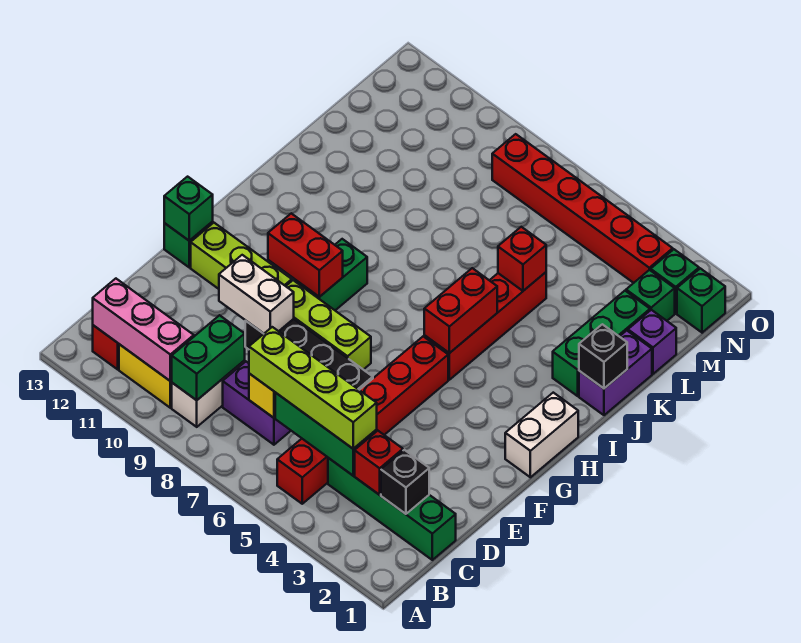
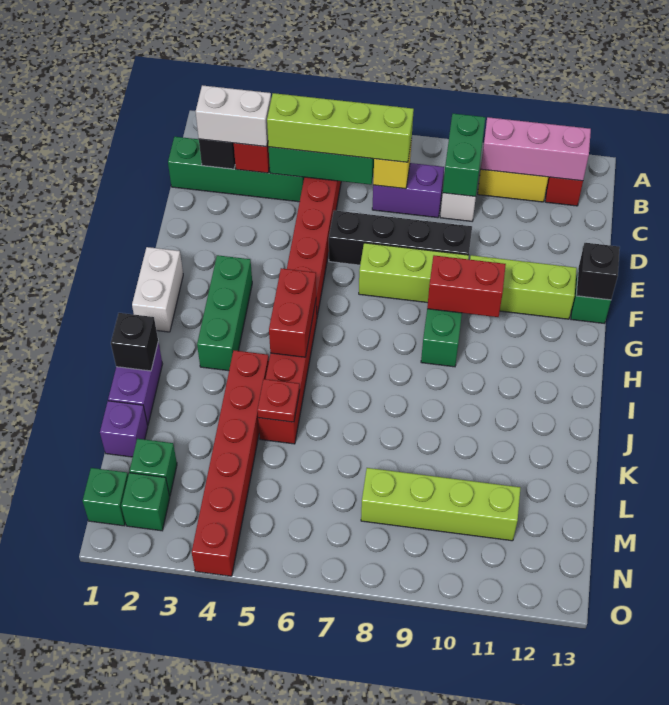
white brick E9:E10 level 2 -> white brick C2:C3 level 3
green brick F13 level 2 -> black brick F13 level 2
green brick J2:L2 level 1 -> green brick G3:I3 level 1
red brick K5 level 2 -> red plate K5 level 2
none -> lime brick M8:M11 level 1
red brick N3:N8 level 1 -> red brick J4:O4 level 1

